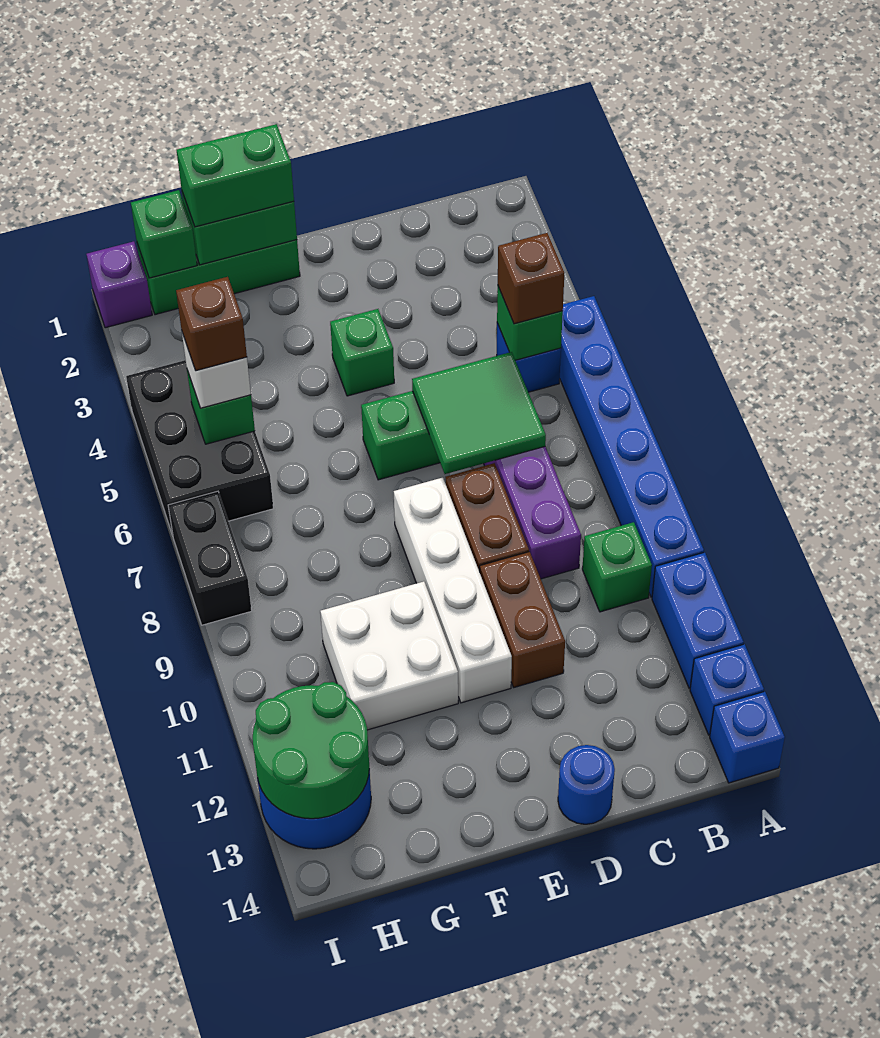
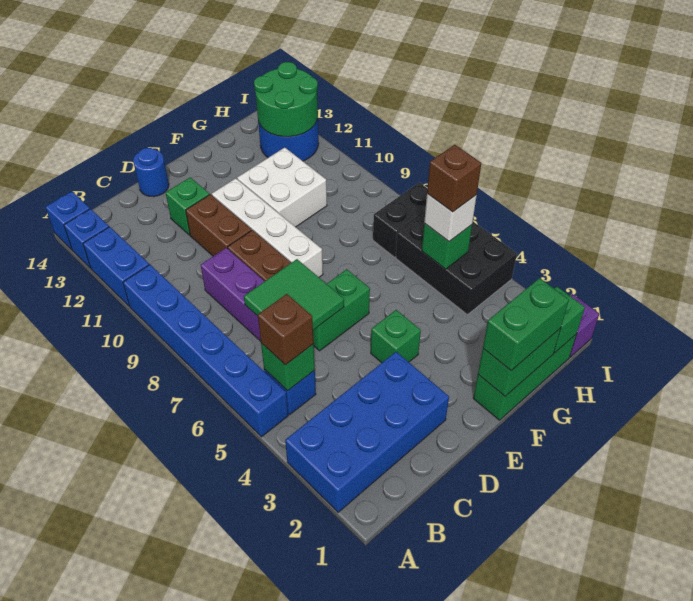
none -> blue brick A2:D3 level 1
green brick B10 level 1 -> green brick D12 level 1
black brick I7:I8 level 1 -> black brick H7:I7 level 1

